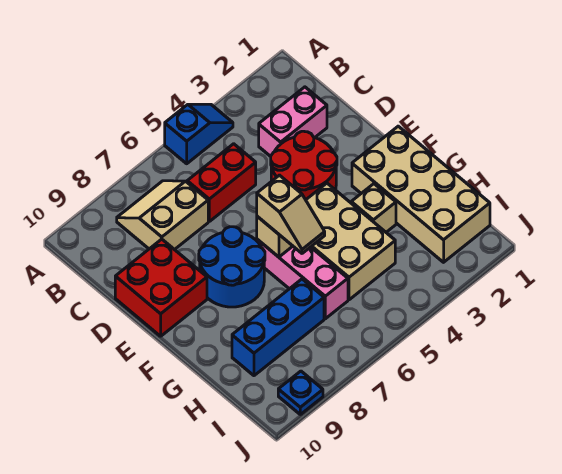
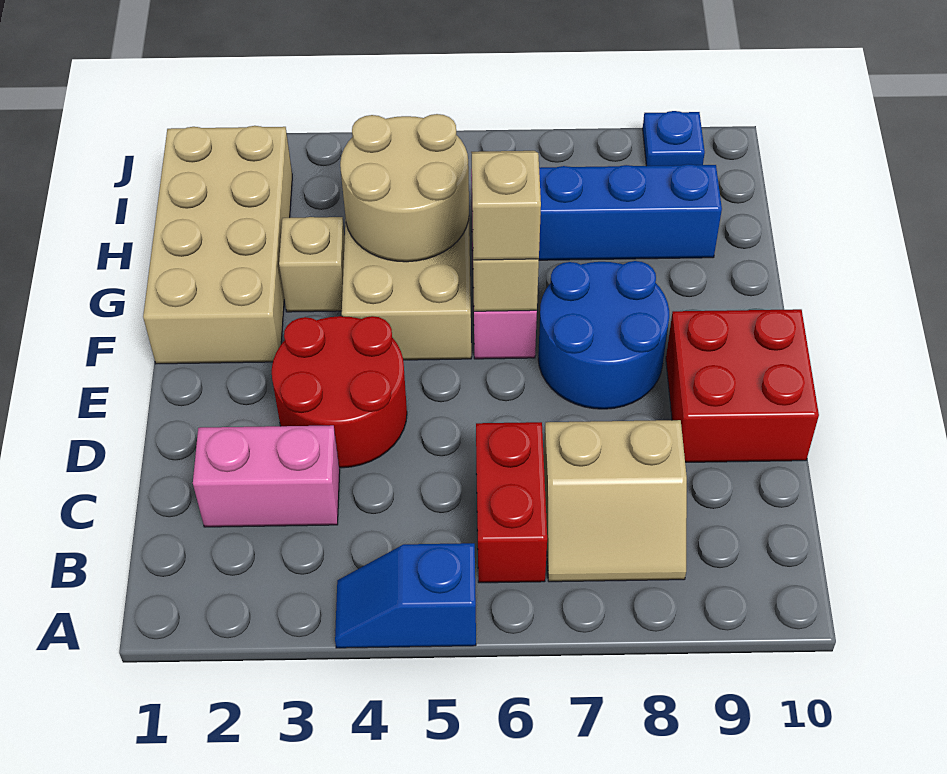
red brick C5:C6 level 1 -> red brick B6:C6 level 1
none -> tan round brick G4:H5 level 2

